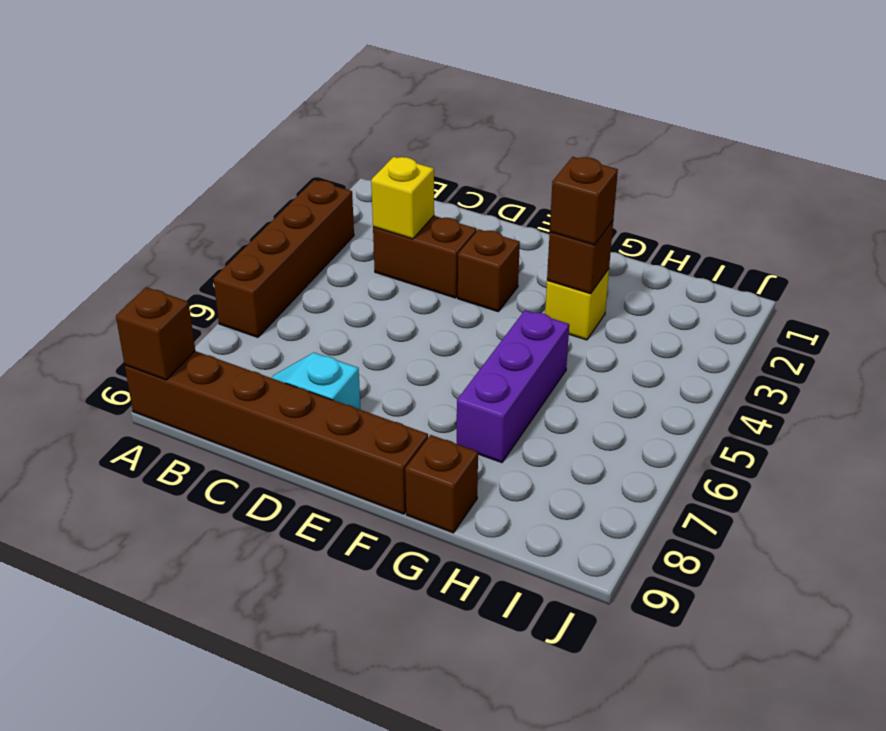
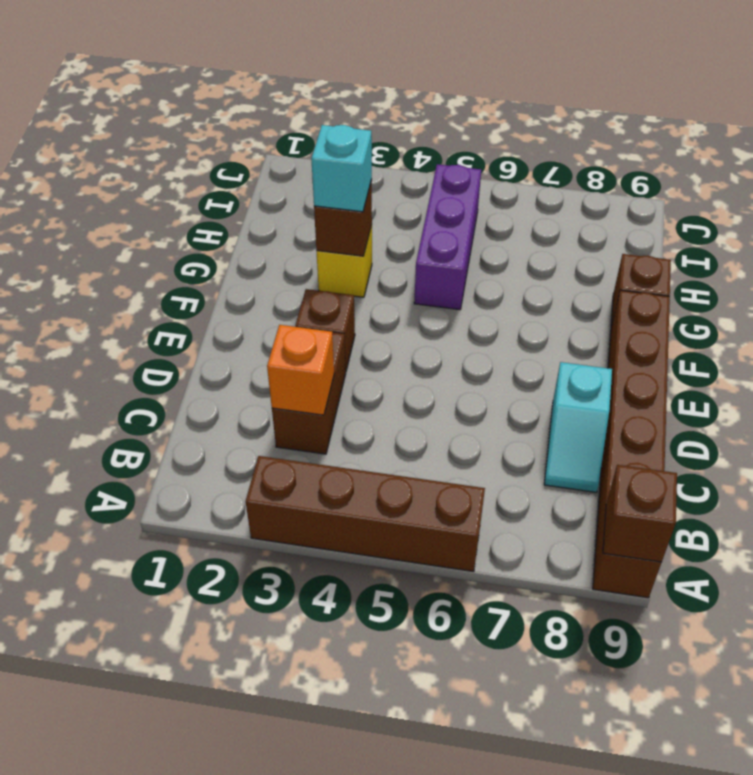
yellow brick C3 level 2 -> orange brick C3 level 2
brown brick G3 level 3 -> cyan brick G3 level 3
purple brick G5:G7 level 1 -> purple brick G5:I5 level 1

